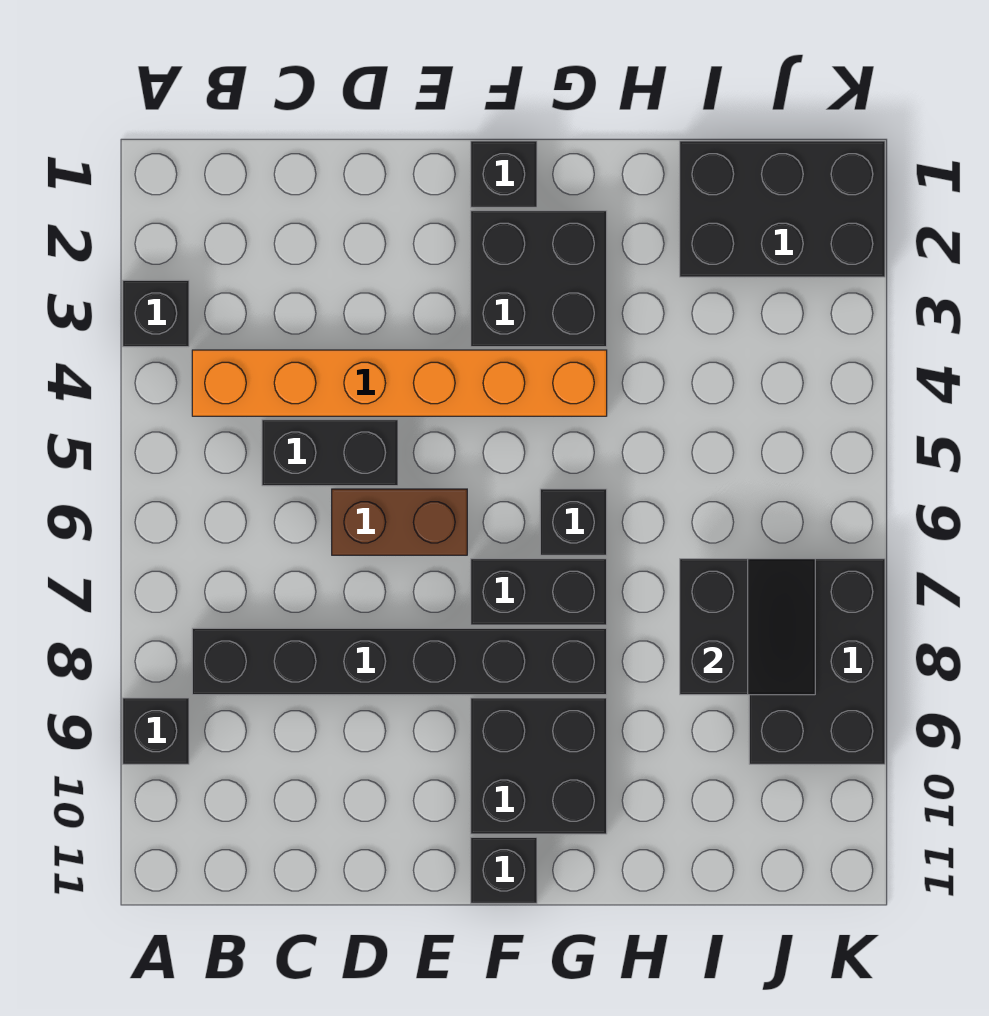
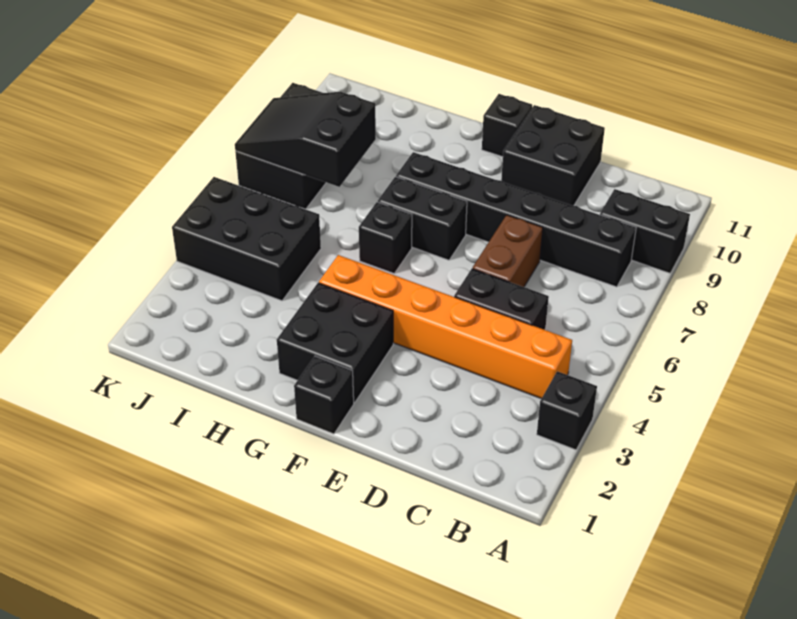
black brick A9 level 1 -> black brick A9:B9 level 1
brown brick D6:E6 level 1 -> brown brick D6:D7 level 1
black brick F9:G10 level 1 -> black brick D10:E11 level 1
black brick I1:K2 level 1 -> black brick I4:K5 level 1
black slope I7:J8 level 2 top I -> black slope I7:K8 level 2 top I

